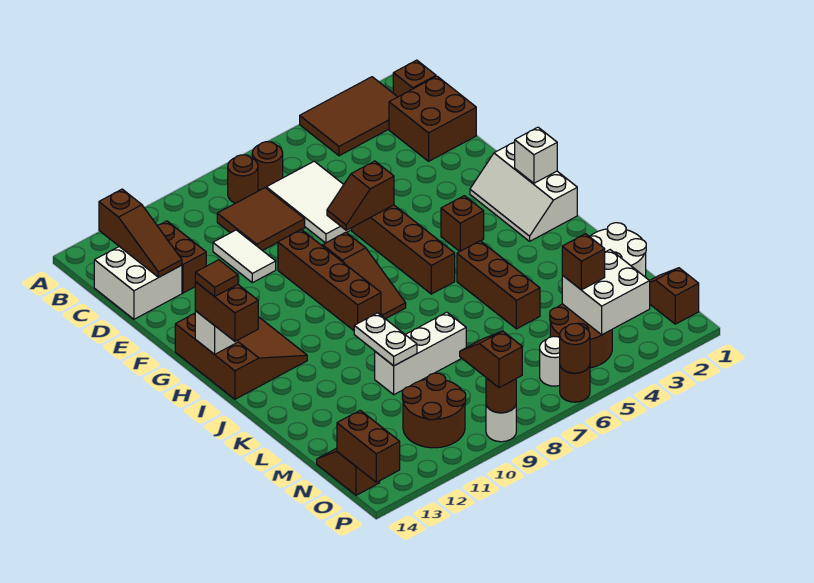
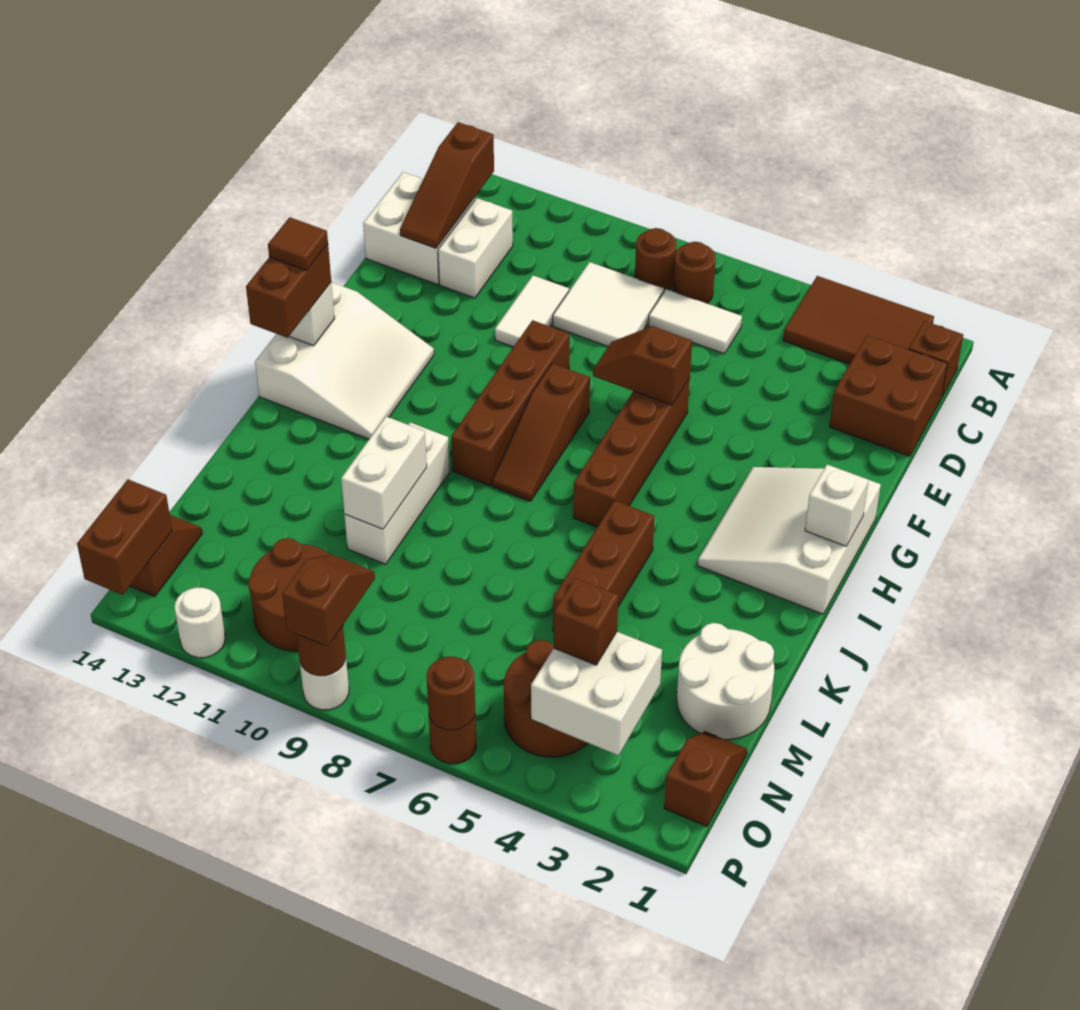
white tile C6:E7 level 1 -> white tile C6:C7 level 1
brown tile C8:D9 level 1 -> white tile C8:D9 level 1
brown brick C12:D12 level 1 -> white brick C12:D12 level 1
white slope G1:I2 level 1 top 1 -> white slope G1:I3 level 1 top 1
brown slope G12:I14 level 1 top 14 -> white slope G12:I14 level 1 top 14
brown brick H4 level 1 -> none
white plate K10:L10 level 2 -> white brick K10:L10 level 2
white brick L8:L10 level 1 -> white brick J10:L10 level 1
white round brick O6 level 1 -> white round brick P12 level 1

